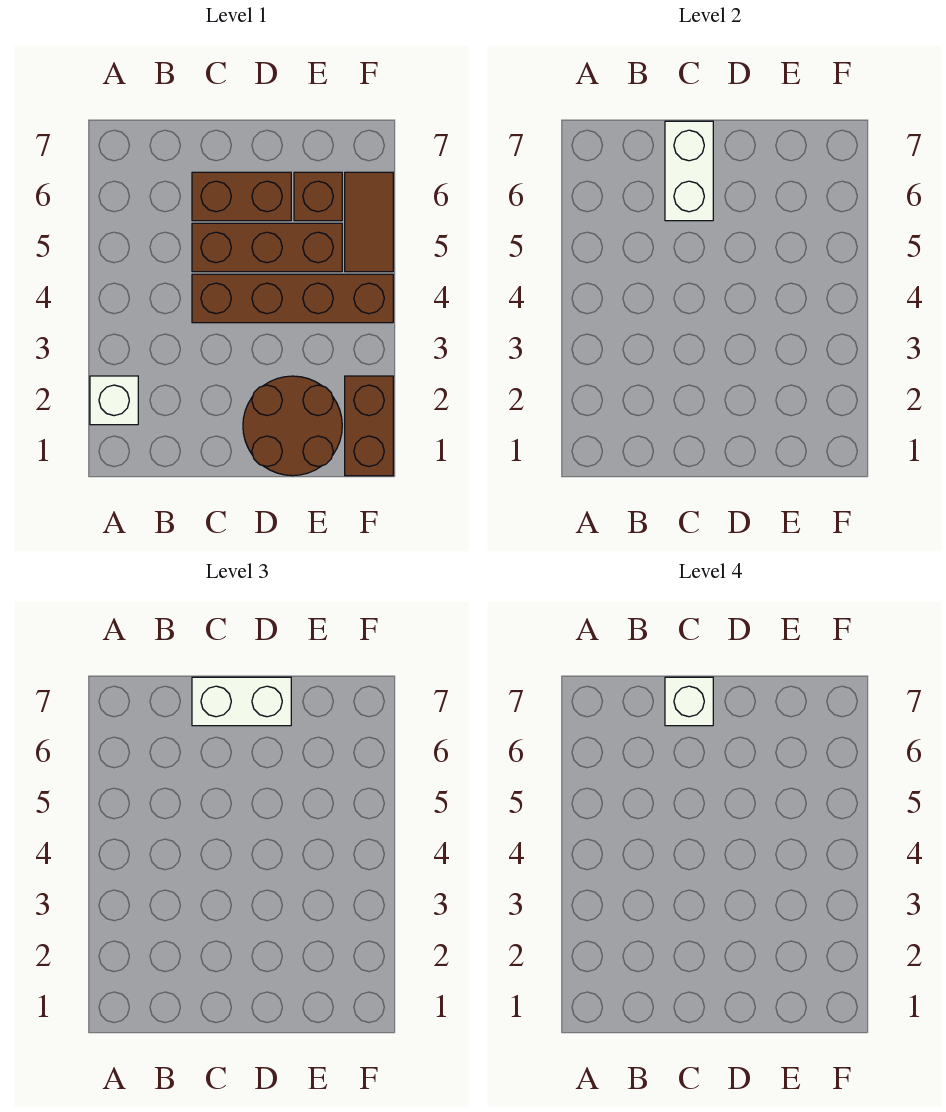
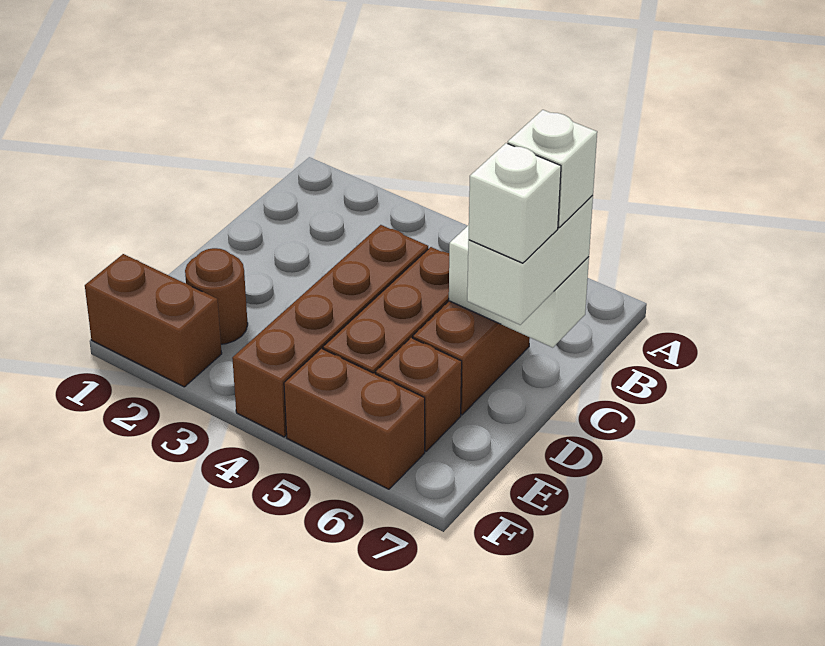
white brick A2 level 1 -> white brick D7 level 4
brown round brick D1:E2 level 1 -> brown round brick E2 level 1
brown tile F5:F6 level 1 -> brown brick F5:F6 level 1

